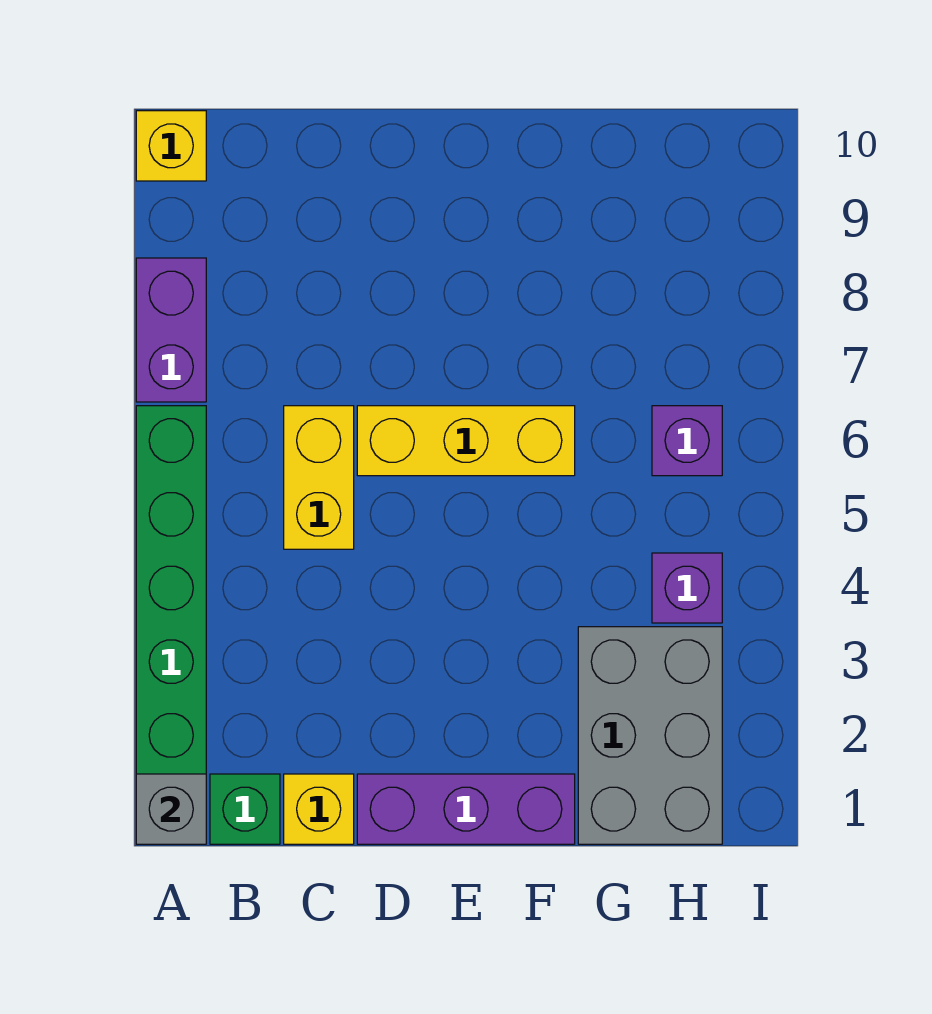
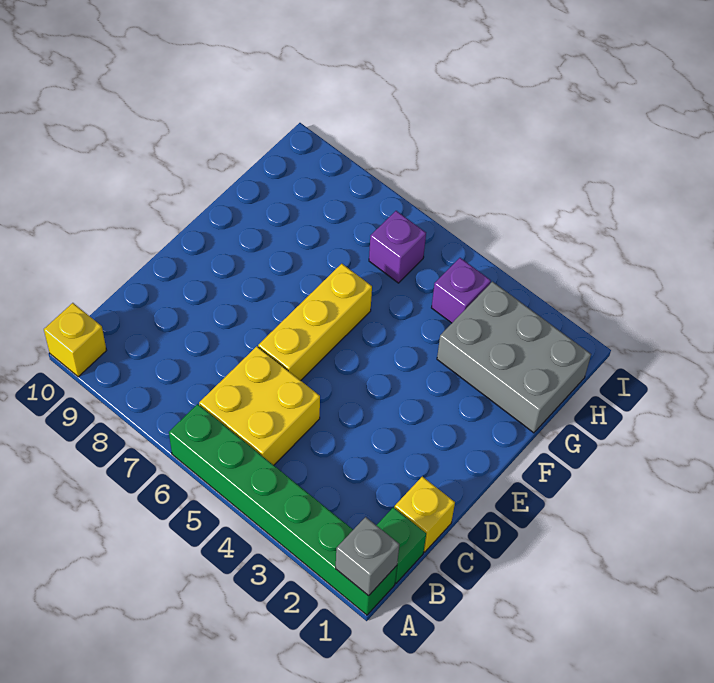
purple brick A7:A8 level 1 -> none
yellow brick C5:C6 level 1 -> yellow brick B5:C6 level 1
purple brick D1:F1 level 1 -> none

